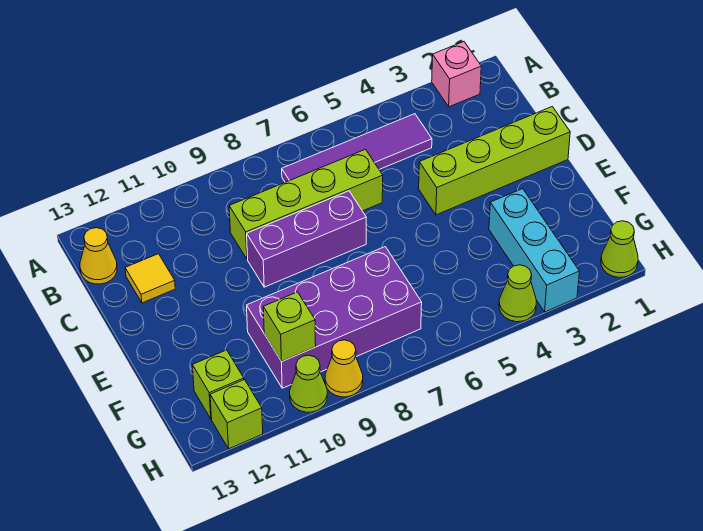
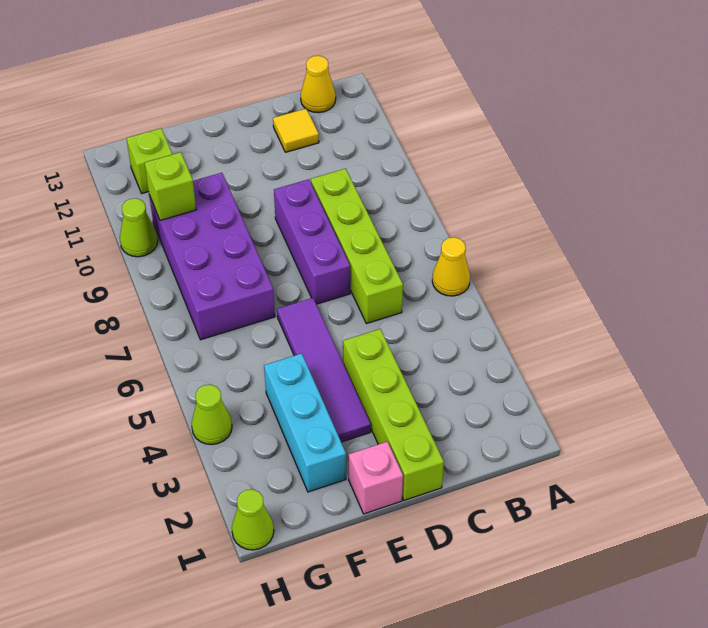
pink brick A2 level 1 -> pink brick E1 level 1
purple tile B4:B7 level 1 -> purple tile E3:E6 level 1
cyan brick F3:H3 level 1 -> cyan brick F2:F4 level 1
yellow cone H9 level 1 -> yellow cone A6 level 1
lime brick H12 level 1 -> none

